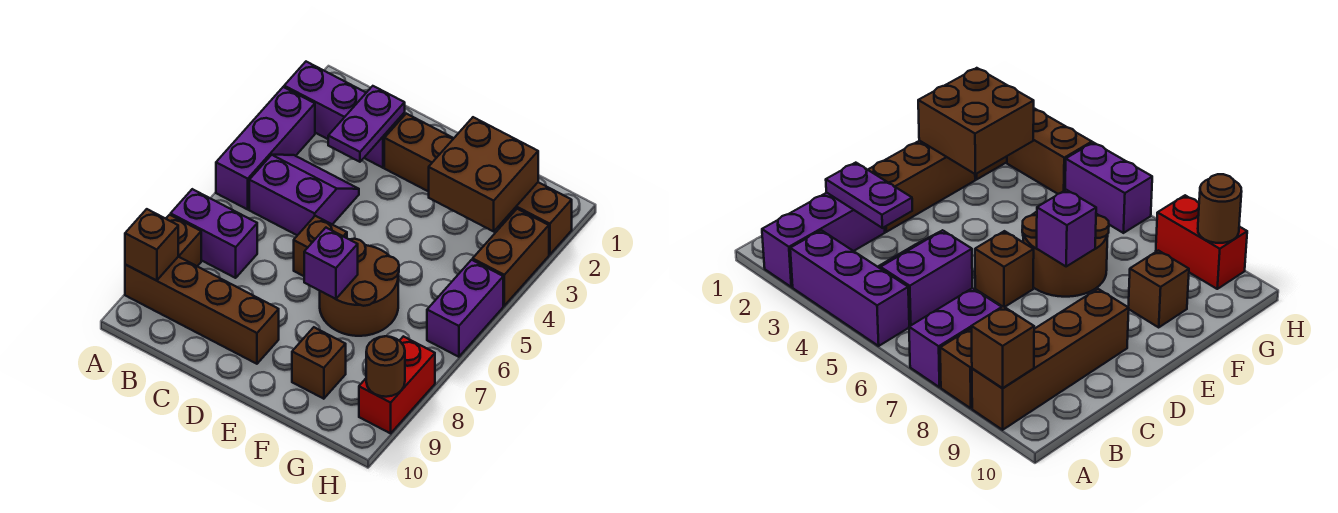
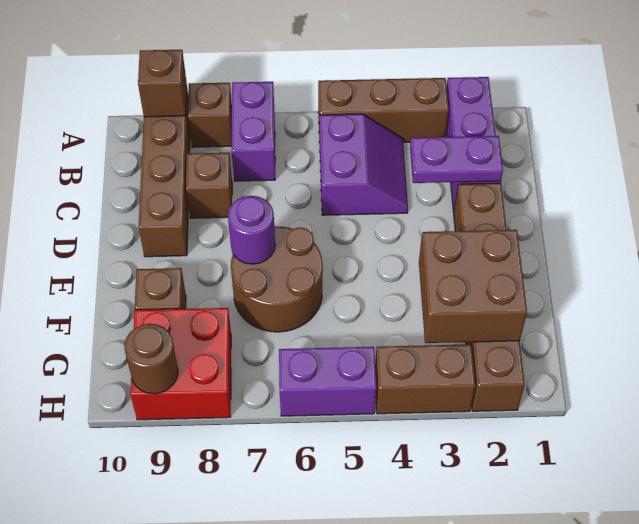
purple brick A3:A5 level 1 -> brown brick A3:A5 level 1
brown brick D6 level 1 -> brown brick C8 level 1
purple brick E7 level 2 -> purple round brick E7 level 2
red brick H8:H9 level 1 -> red brick G8:H9 level 1

